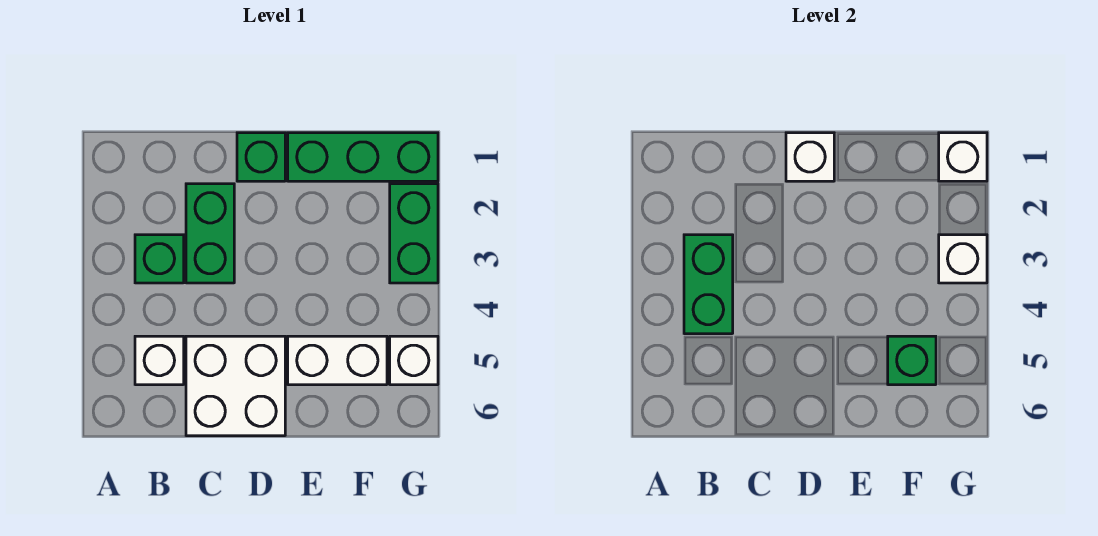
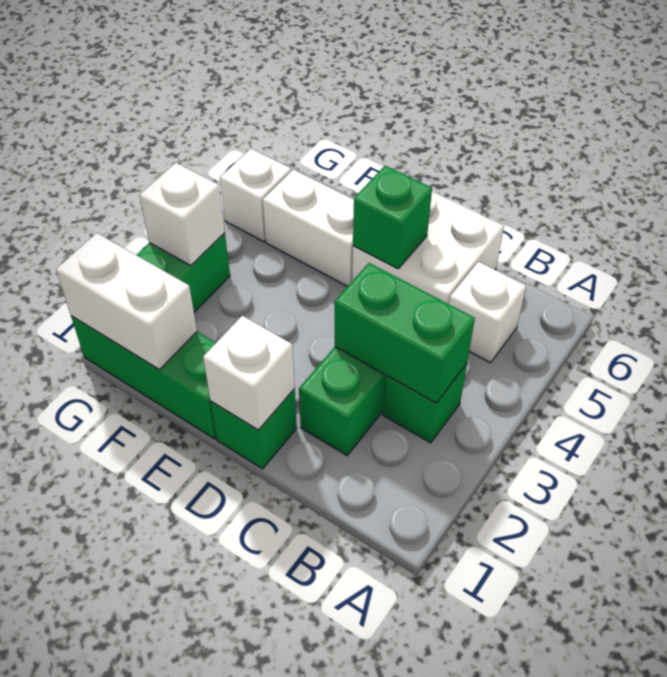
green brick B3:B4 level 2 -> green brick B3:C3 level 2
green brick F5 level 2 -> green brick D5 level 2
white brick G1 level 2 -> white brick F1:G1 level 2

